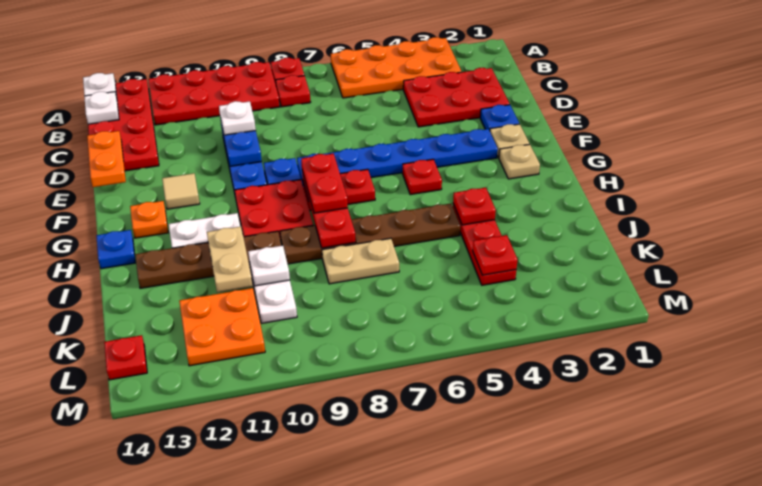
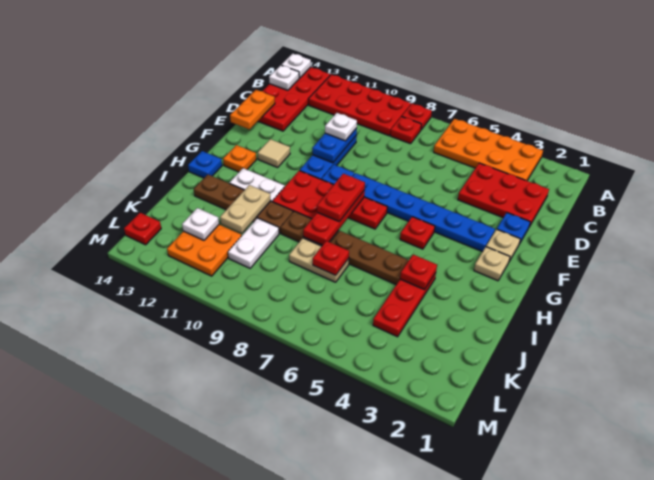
white plate J10 level 2 -> white plate K12 level 2
red plate K4 level 2 -> red plate J7 level 2

